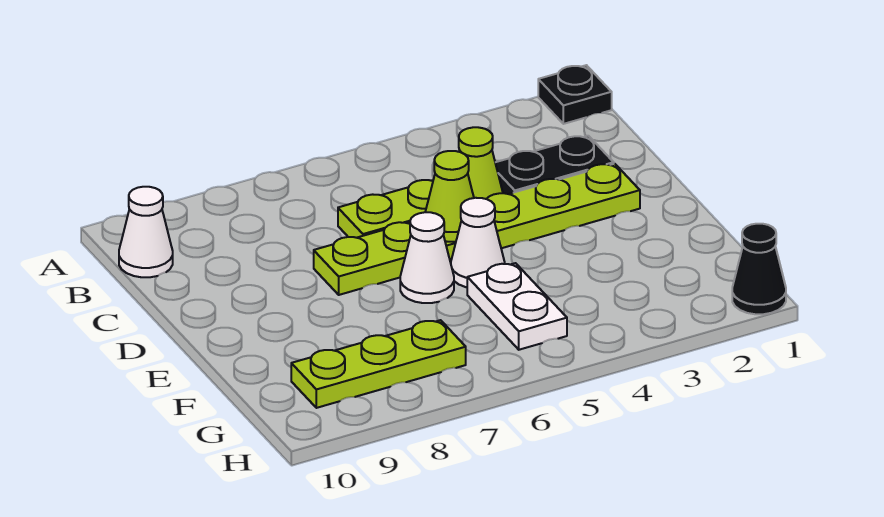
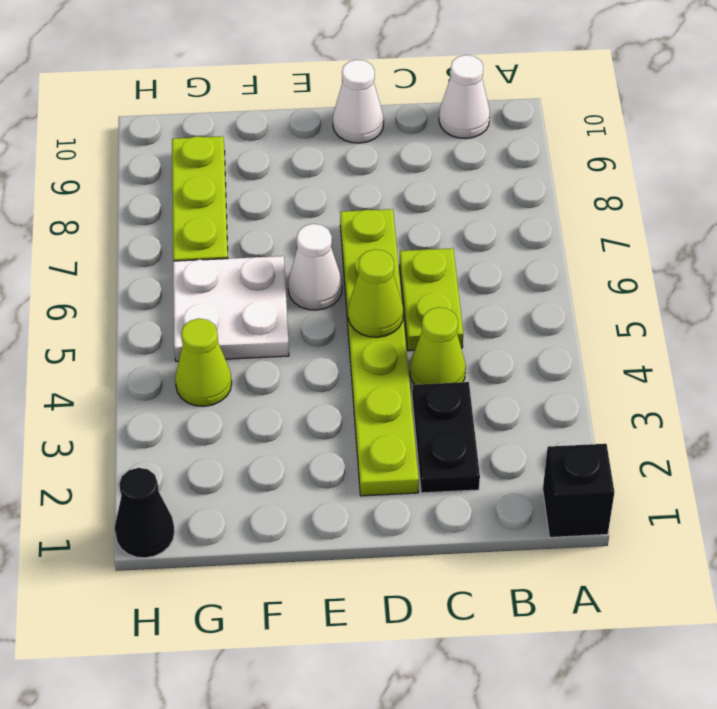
black plate A1 level 1 -> black brick A1 level 1
white cone E5 level 1 -> white cone D10 level 1
white plate F5:G5 level 1 -> white plate F5:G6 level 1
none -> lime cone G4 level 1

